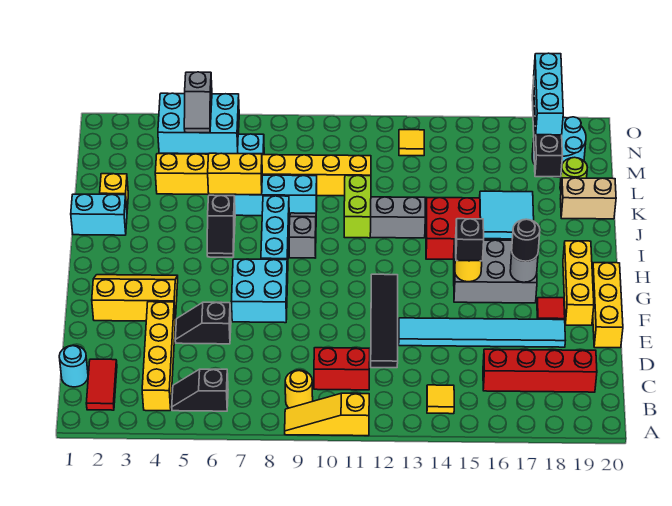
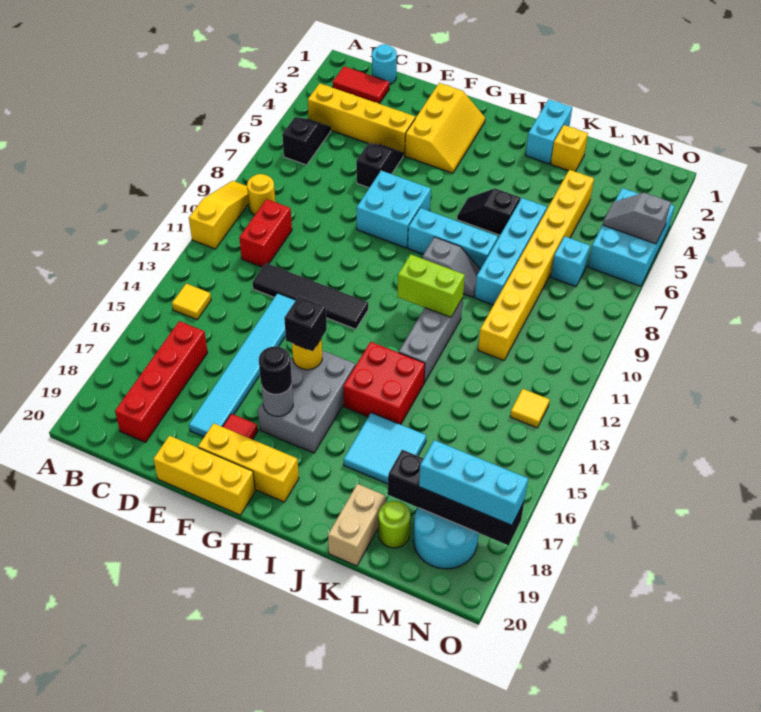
yellow brick K6:K7 level 2 -> none

